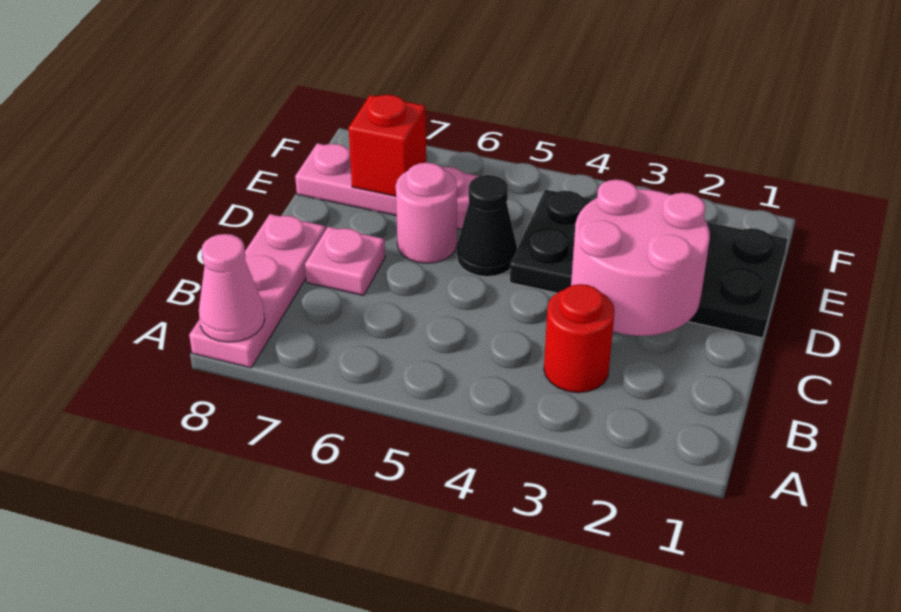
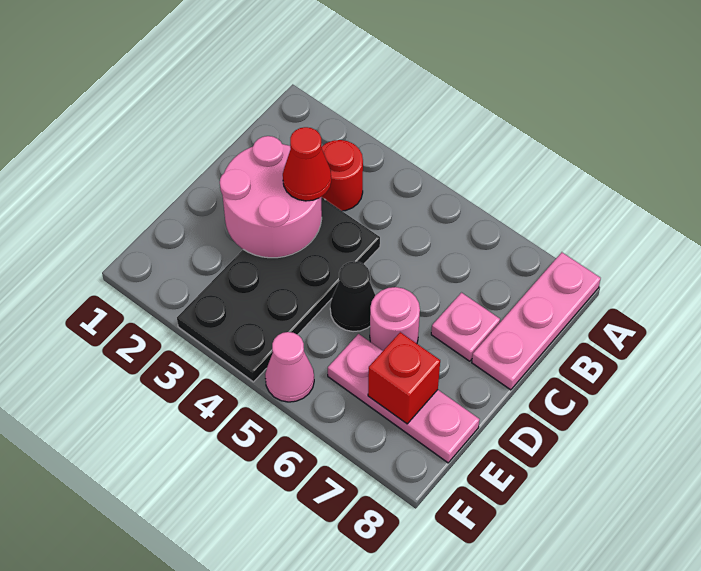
pink cone A8 level 2 -> pink cone F5 level 1
none -> red cone C3 level 3
black plate D1:E4 level 1 -> black plate C3:F4 level 1

